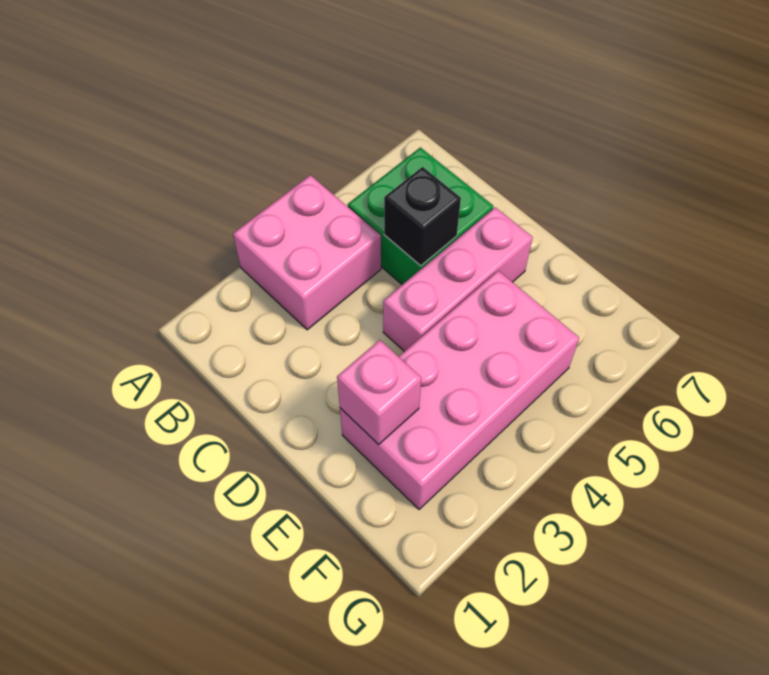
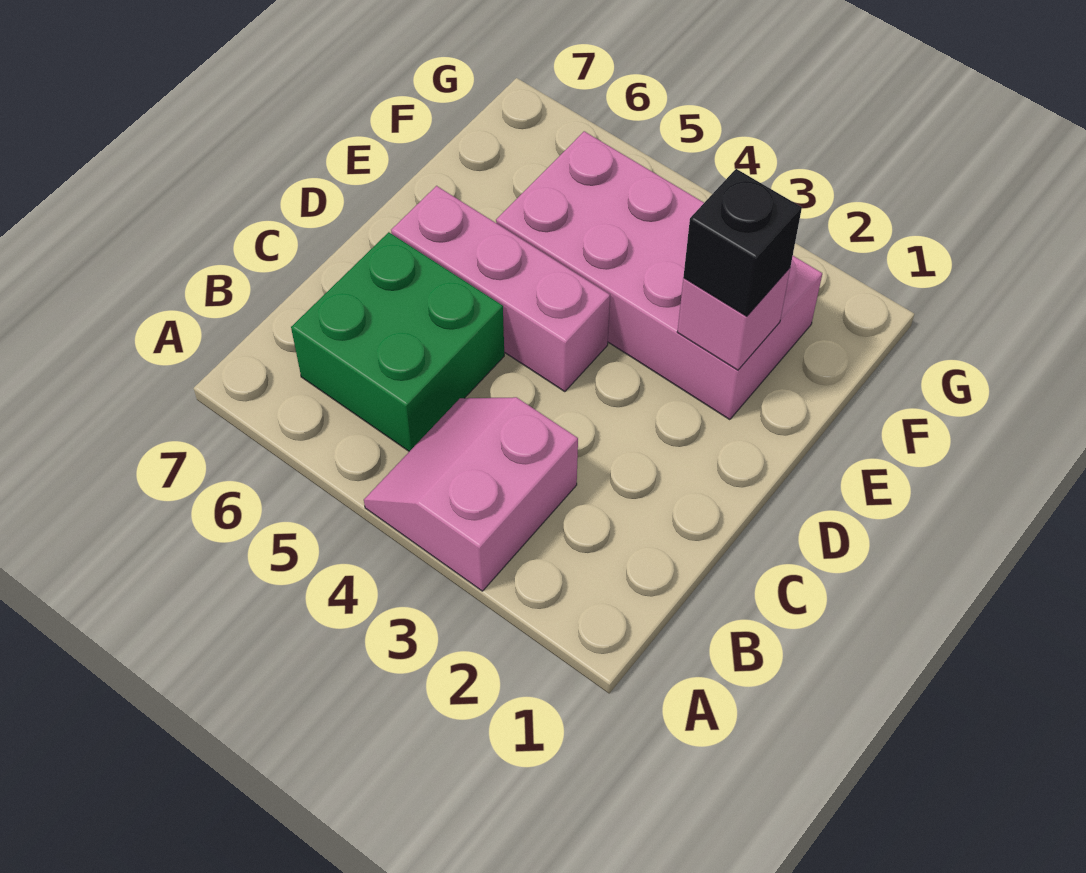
pink brick A3:B4 level 1 -> pink slope A3:B4 level 1 top 3
black brick C5 level 2 -> black brick E2 level 3

